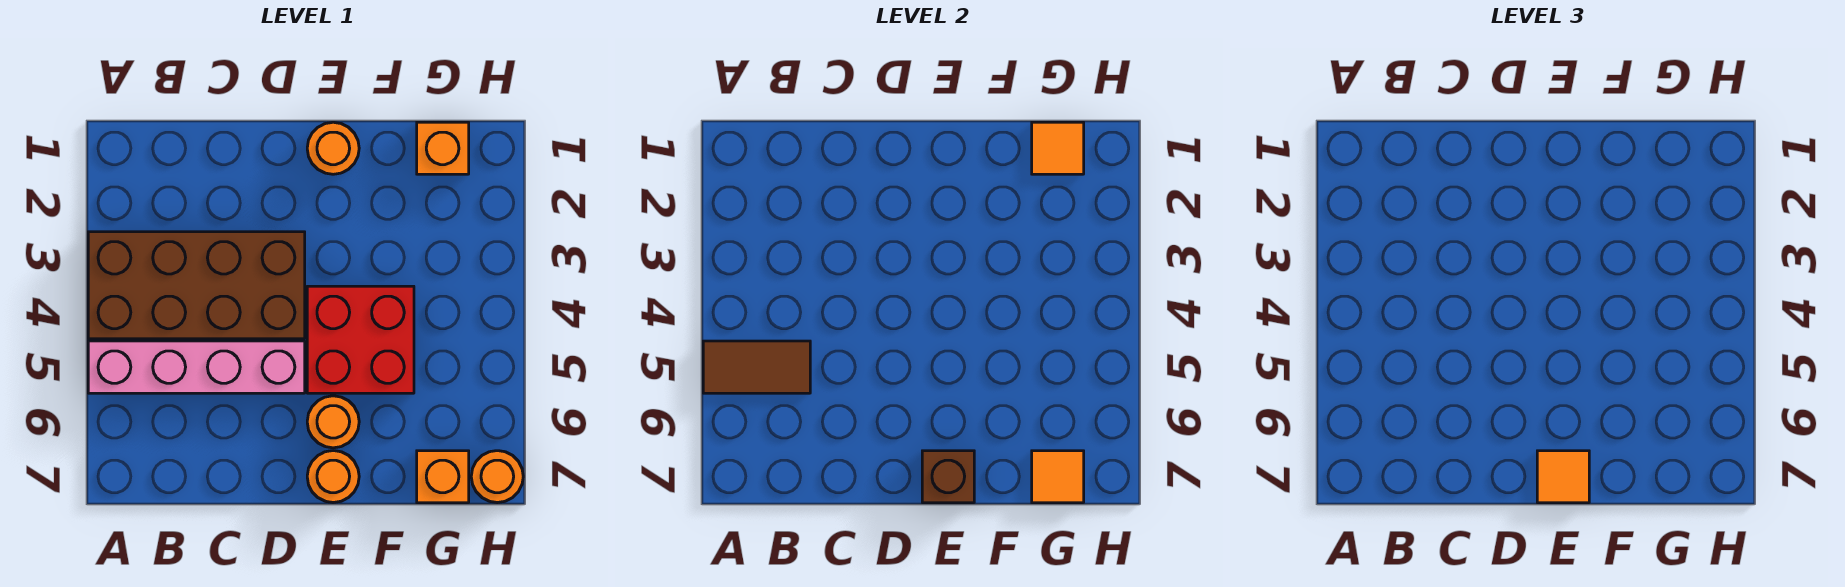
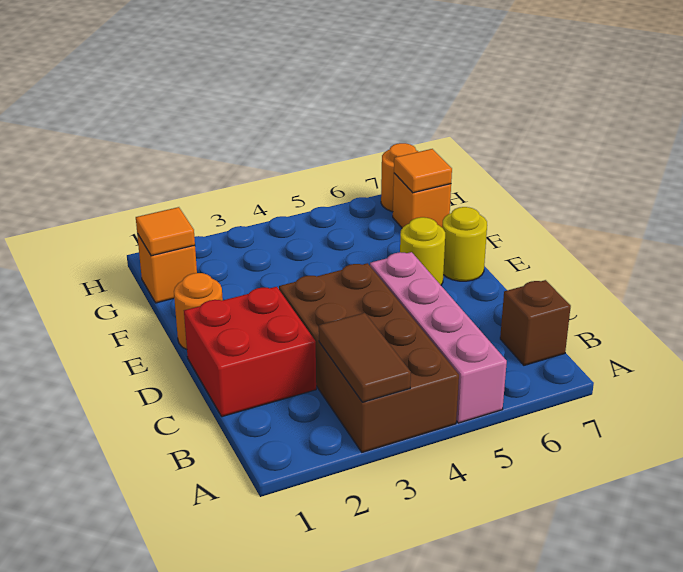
brown tile A5:B5 level 2 -> brown tile A3:B3 level 2
red brick E4:F5 level 1 -> red brick C1:D2 level 1
orange round brick E6 level 1 -> yellow round brick E6 level 1
orange round brick E7 level 1 -> yellow round brick E7 level 1
brown brick E7 level 2 -> brown brick B7 level 1
orange tile E7 level 3 -> none

